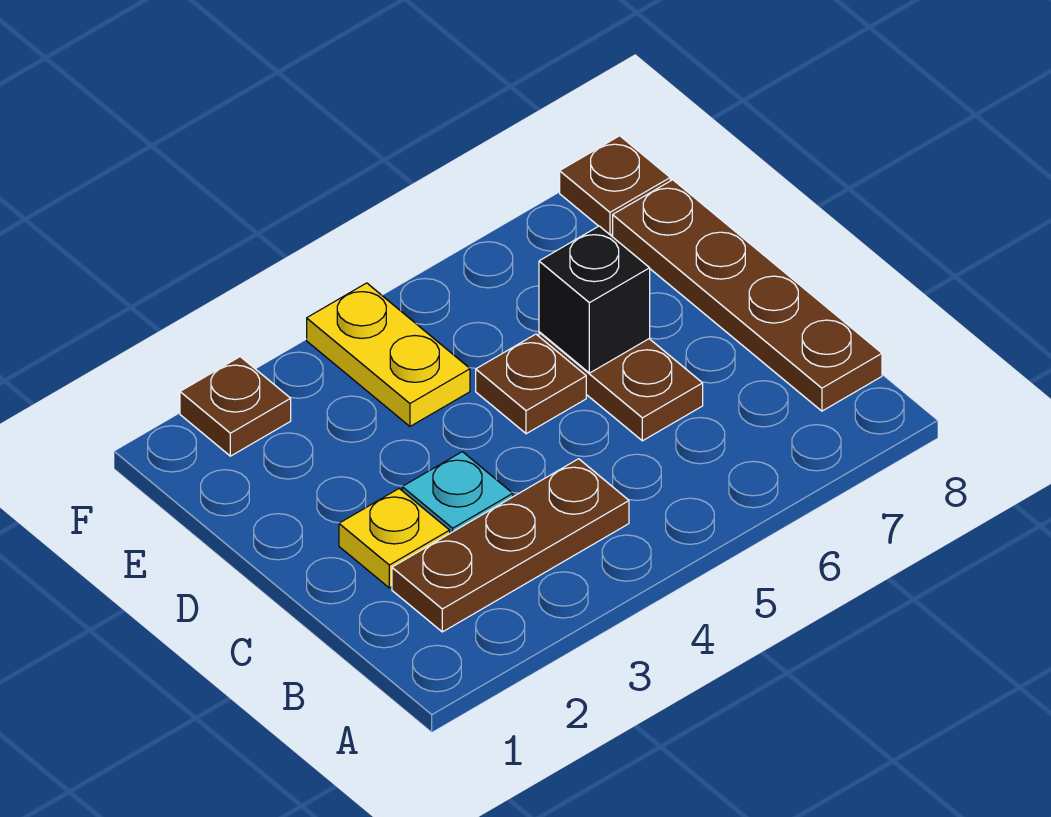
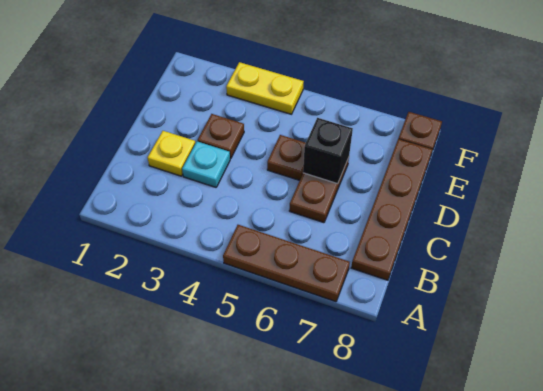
brown plate B2:B4 level 1 -> brown plate A5:A7 level 1
yellow plate E4:F4 level 1 -> yellow plate F3:F4 level 1
brown plate F2 level 1 -> brown plate D3 level 1

